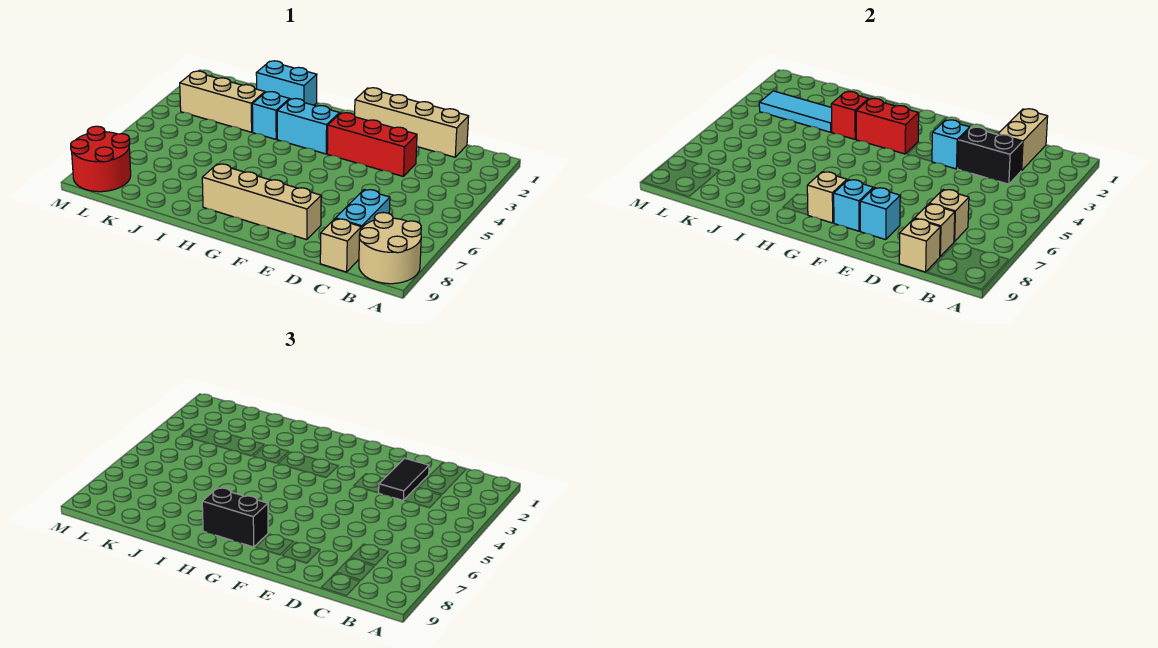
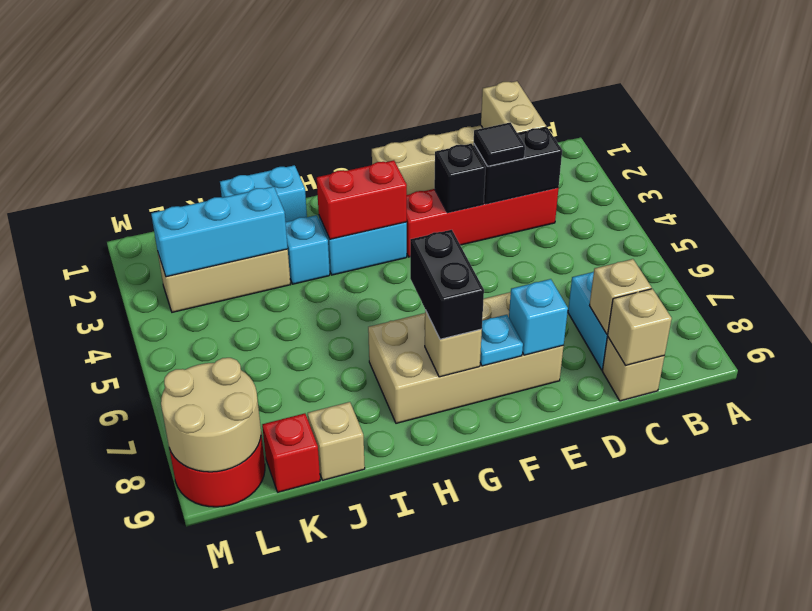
tan round brick A8:B9 level 1 -> tan round brick L8:M9 level 2
tan brick C7 level 2 -> tan brick J9 level 1
black tile D2:D3 level 3 -> black tile D3 level 3
red brick D3:F3 level 1 -> red brick C3:F3 level 1
cyan brick E3 level 2 -> black brick E3 level 2
tan brick E8:H8 level 1 -> tan brick E7:H8 level 1
cyan brick F8 level 2 -> cyan plate F8 level 2
black brick G8:H8 level 3 -> black brick G7:G8 level 3
red brick I3 level 2 -> red brick K9 level 1
cyan tile J3:L3 level 2 -> cyan brick J3:L3 level 2

